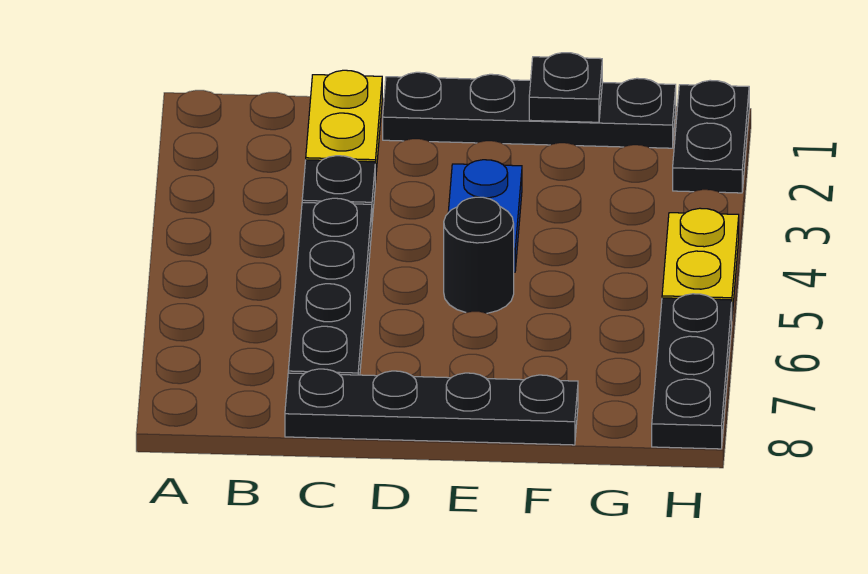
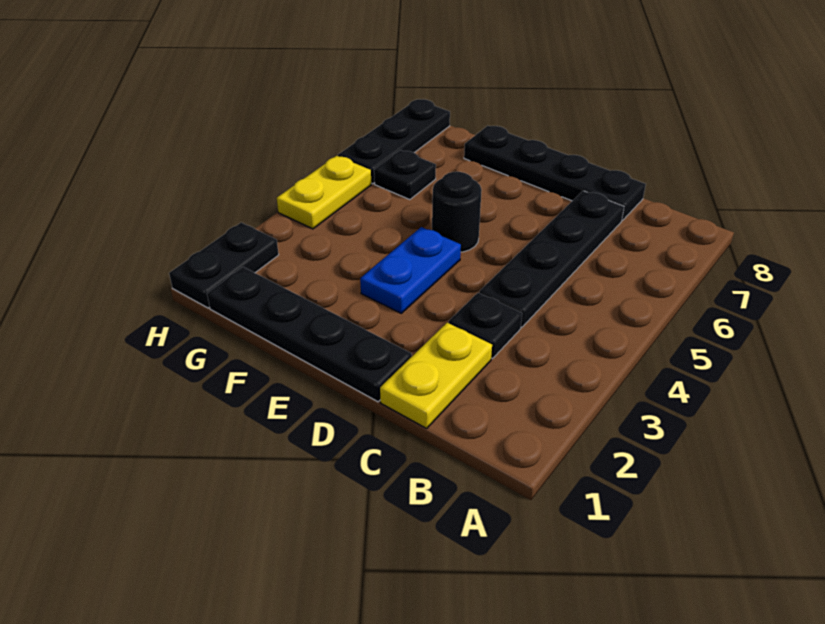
black plate F1 level 2 -> black plate G6 level 1

